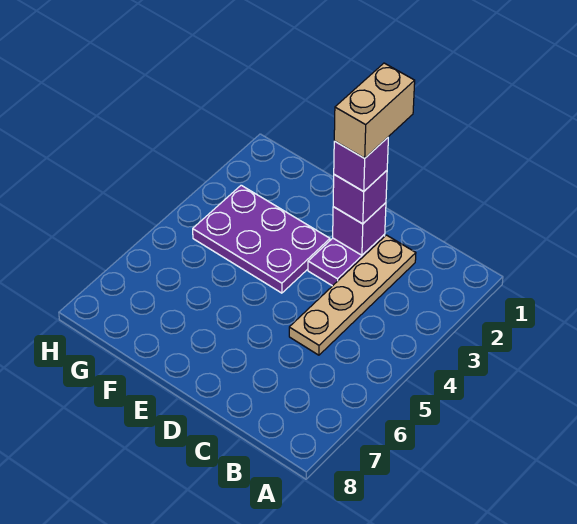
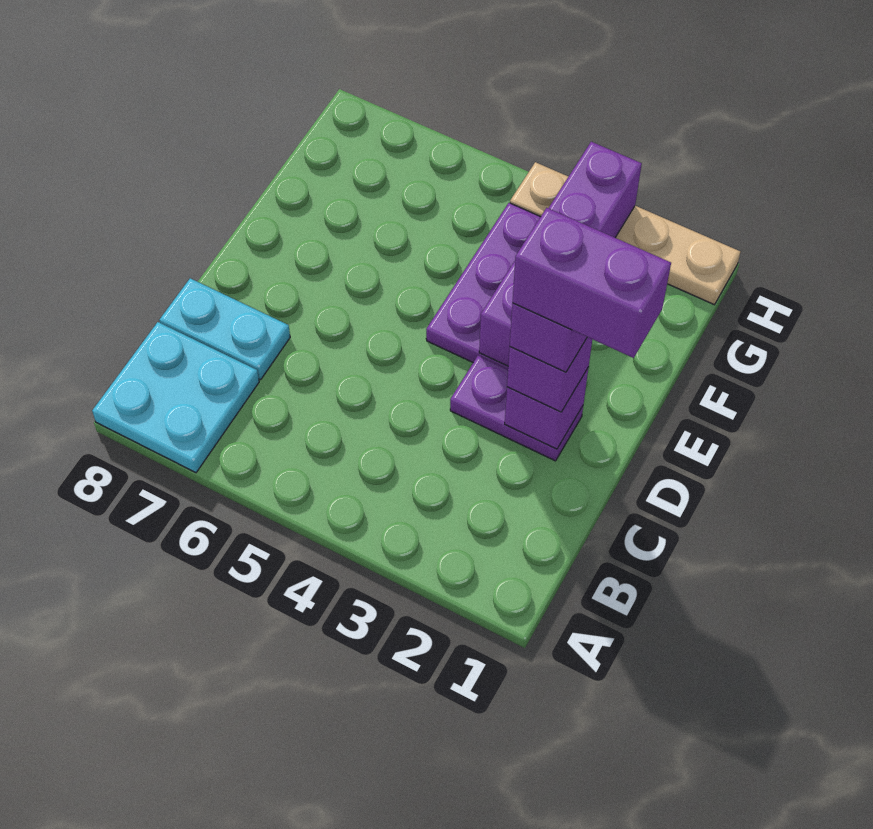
none -> cyan plate A7:B8 level 1
tan plate C2:C5 level 1 -> tan plate H1:H4 level 1
none -> cyan plate C7:C8 level 1
tan brick D1:D2 level 5 -> purple brick D1:D2 level 5
none -> purple brick E3:H3 level 2

